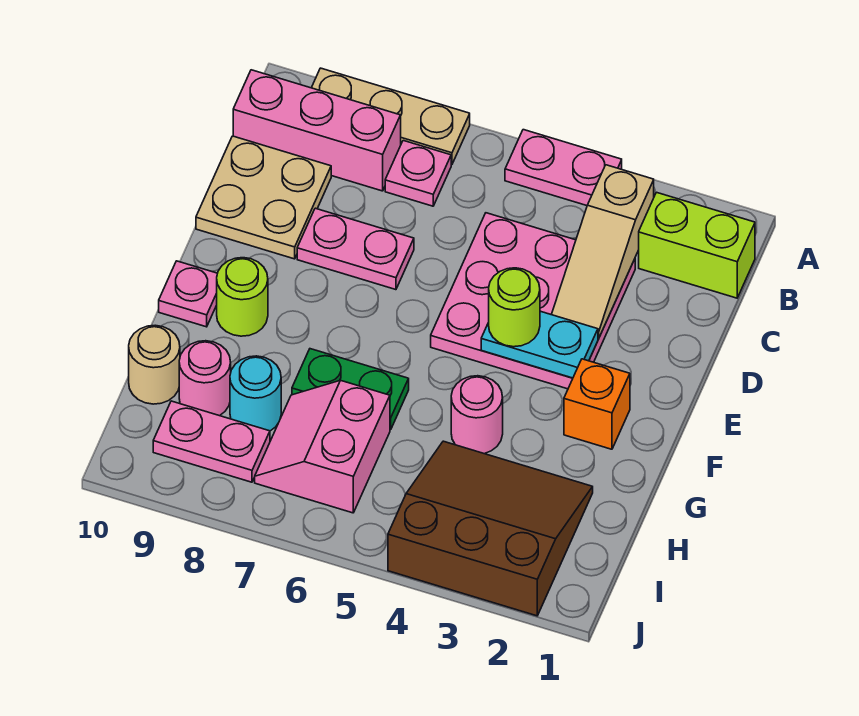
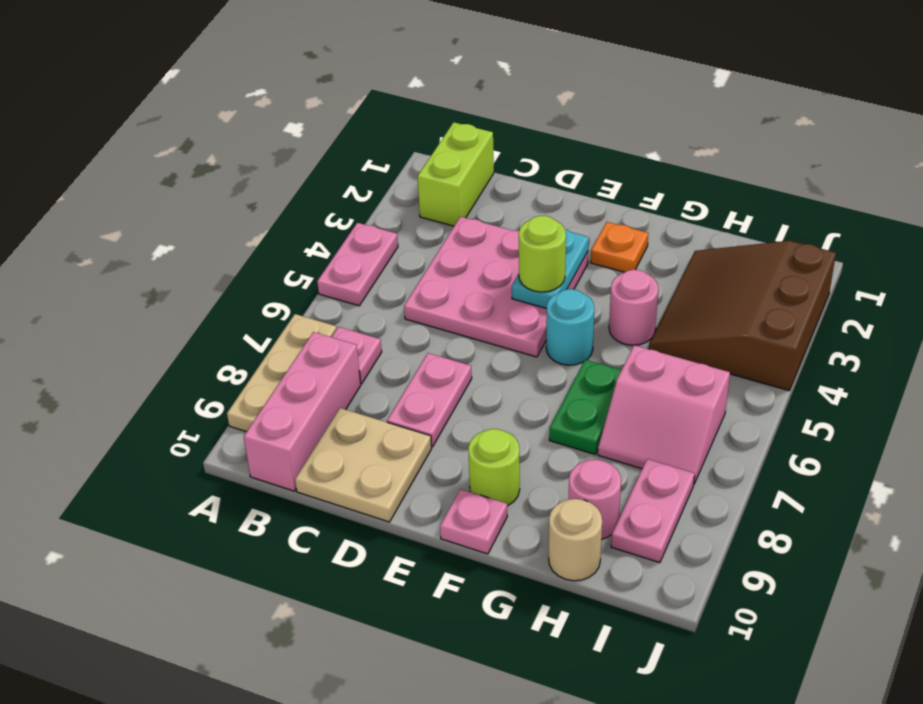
tan slope B3:D3 level 2 top B -> none
orange brick F2 level 1 -> orange plate F2 level 1
cyan round brick H8 level 1 -> cyan round brick F5 level 1

